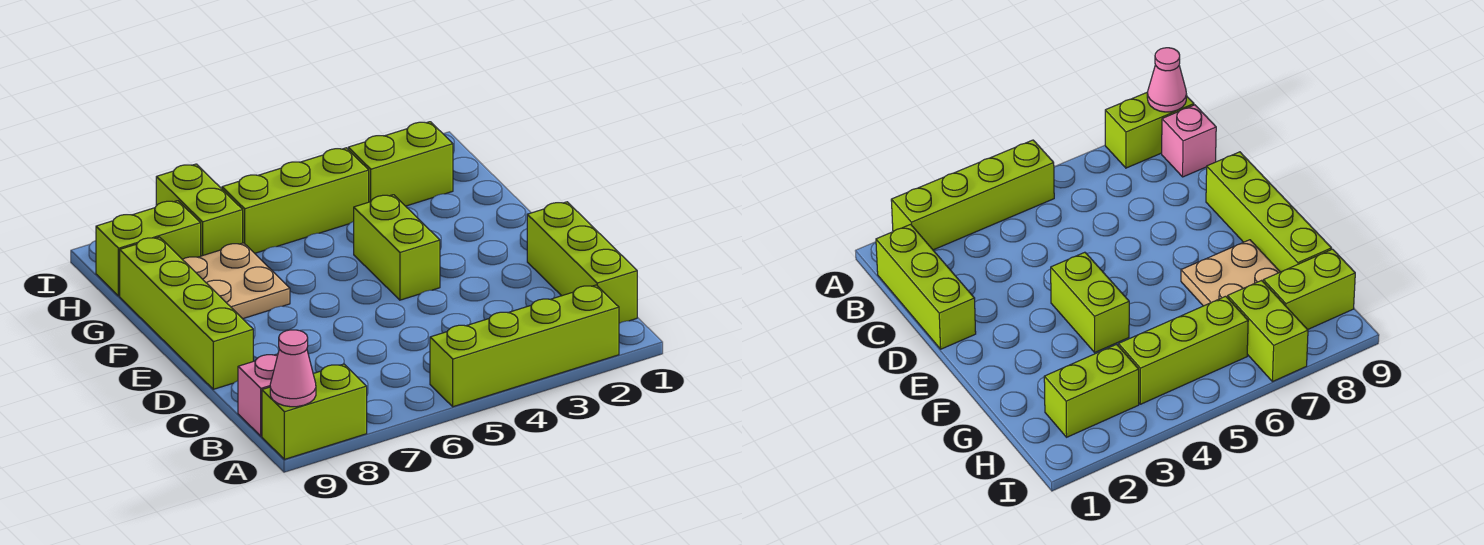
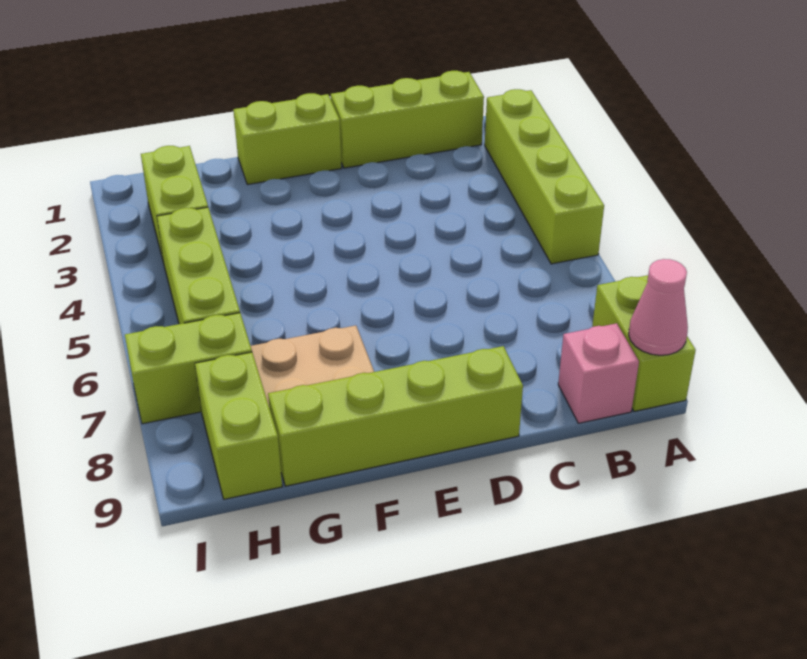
lime brick E4:F4 level 1 -> lime brick E1:F1 level 1

